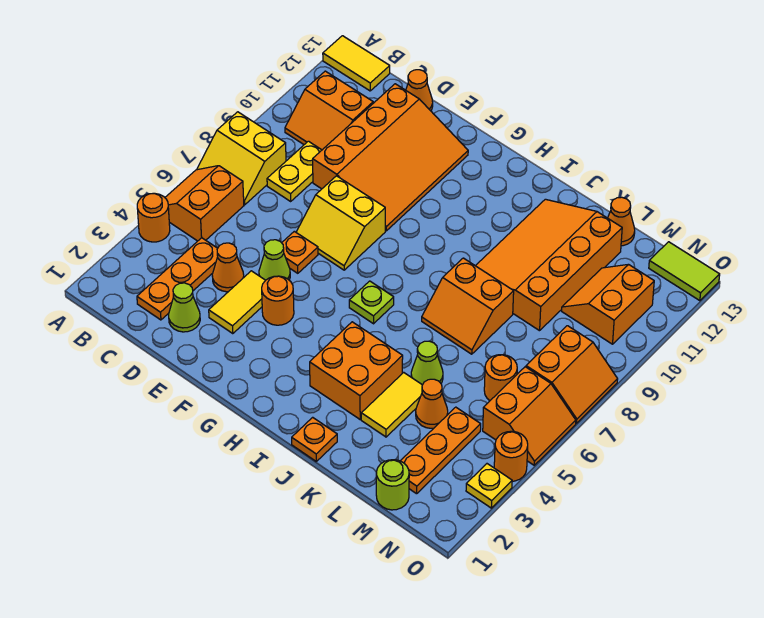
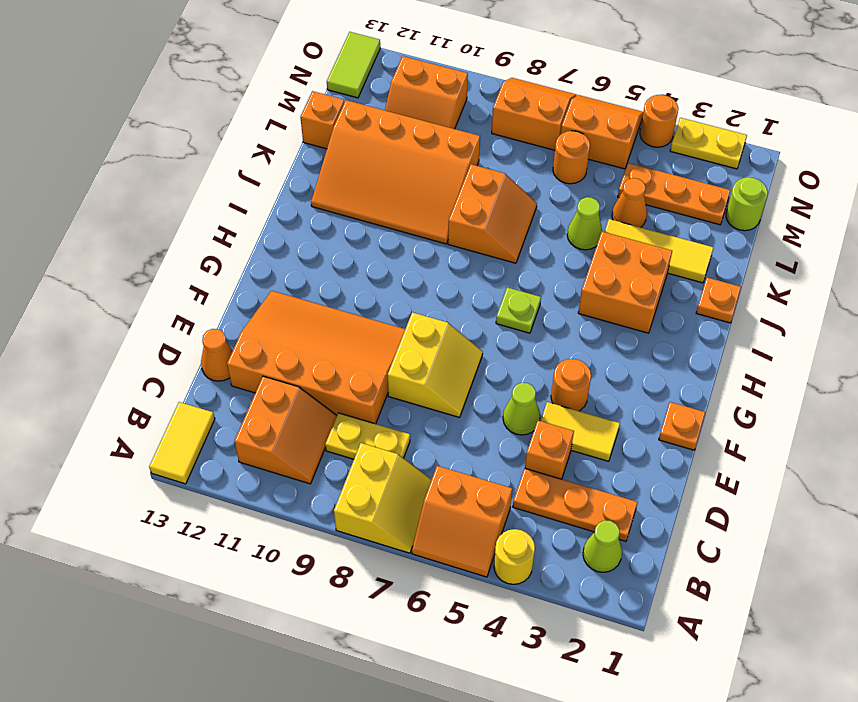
orange round brick A4 level 1 -> yellow round brick A4 level 1
lime cone D2 level 1 -> lime cone B2 level 1
orange cone D4 level 1 -> orange brick D4 level 1
orange plate E6 level 1 -> orange plate F1 level 1
yellow tile K3:K4 level 1 -> yellow tile K2:K4 level 1
orange cone L13 level 1 -> orange brick L13 level 1
yellow plate O3 level 1 -> yellow plate O2:O3 level 1

